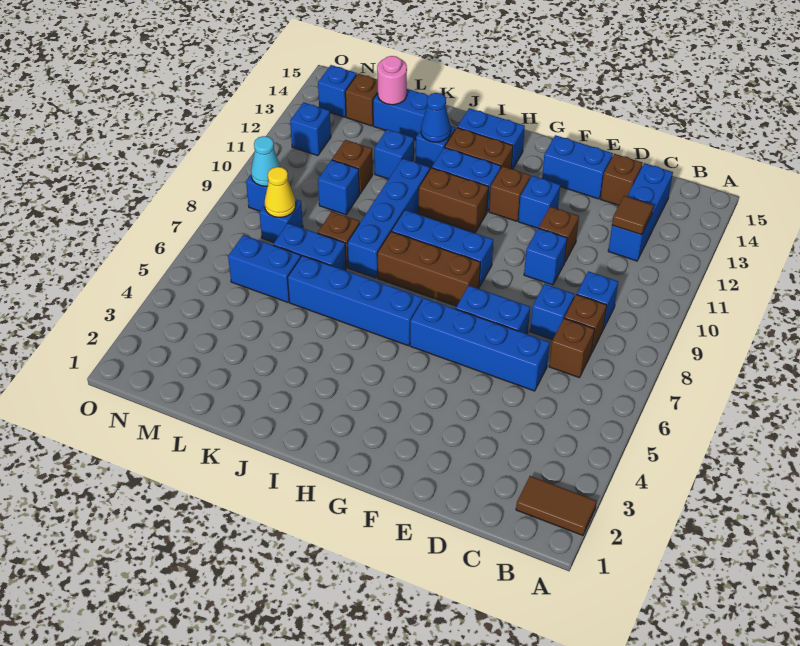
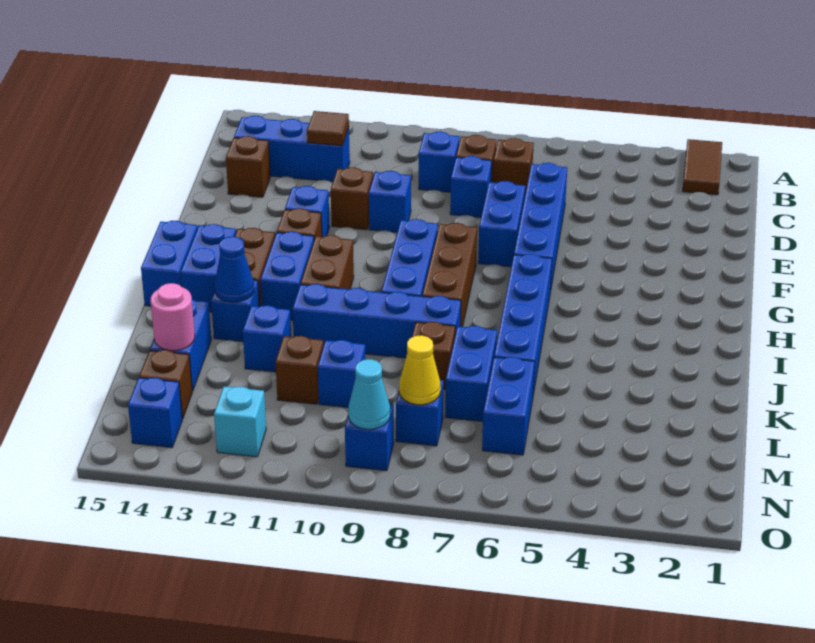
blue brick E14:F14 level 1 -> blue brick H15:I15 level 1
blue brick N12 level 1 -> cyan brick N12 level 1

